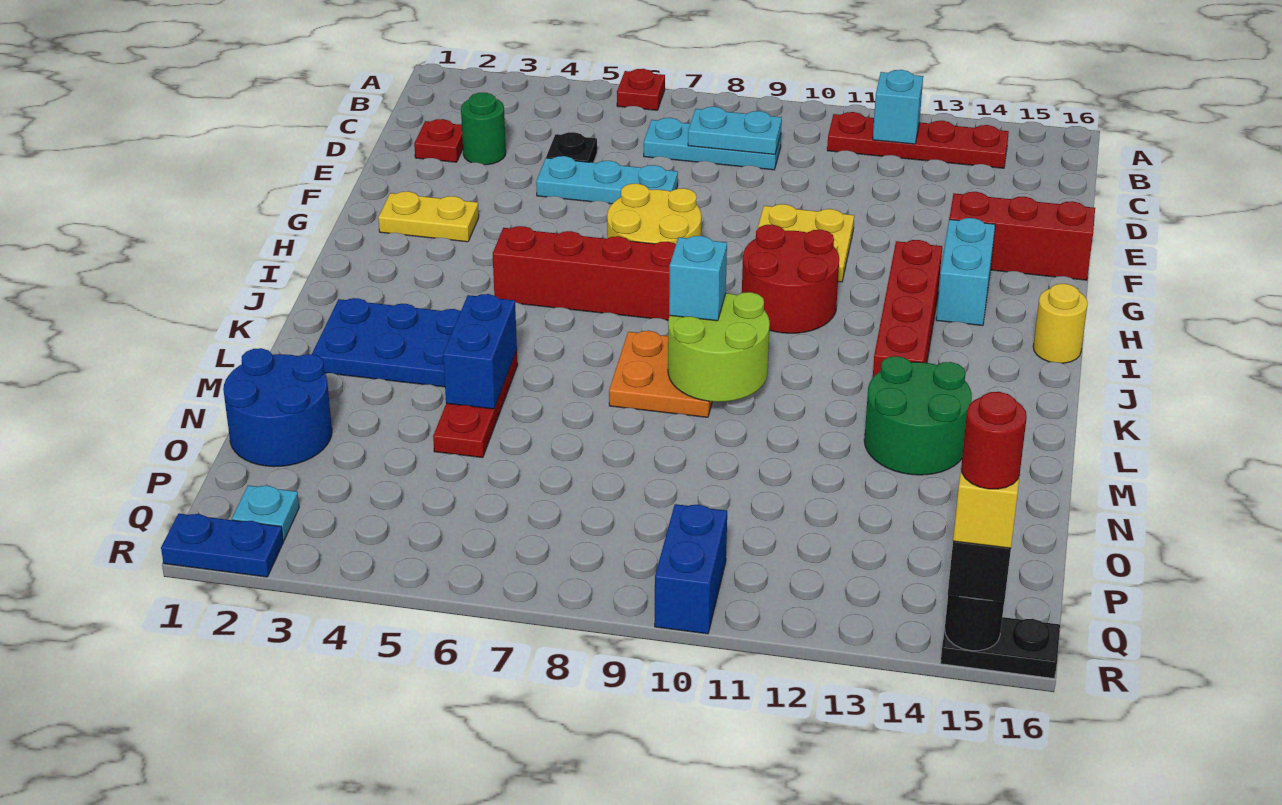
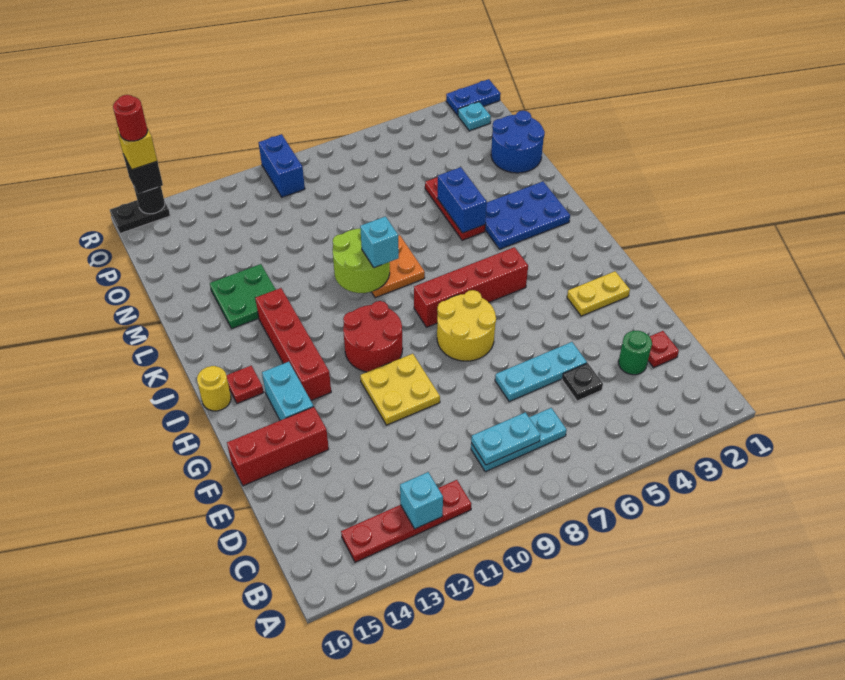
red plate A6 level 1 -> red plate I15 level 1
green round brick L13:M14 level 1 -> green plate L13:M14 level 1

